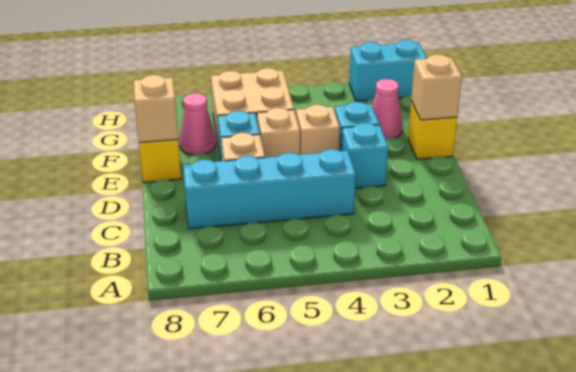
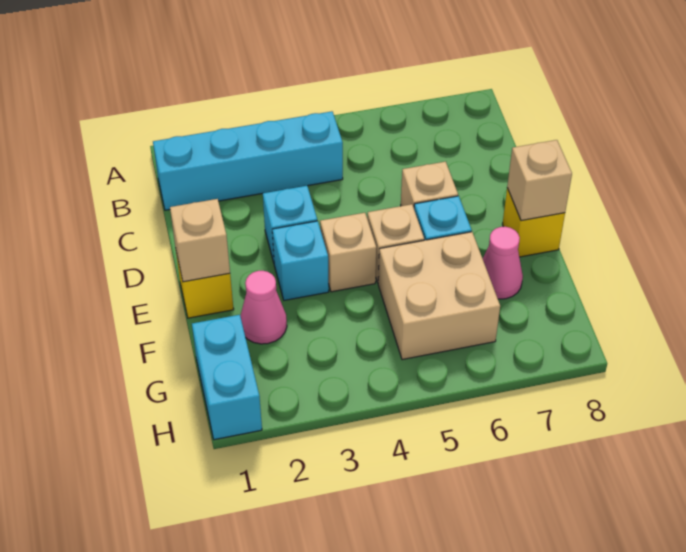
cyan brick C4:C7 level 1 -> cyan brick B1:B4 level 1
cyan brick H1:H2 level 1 -> cyan brick G1:H1 level 1

